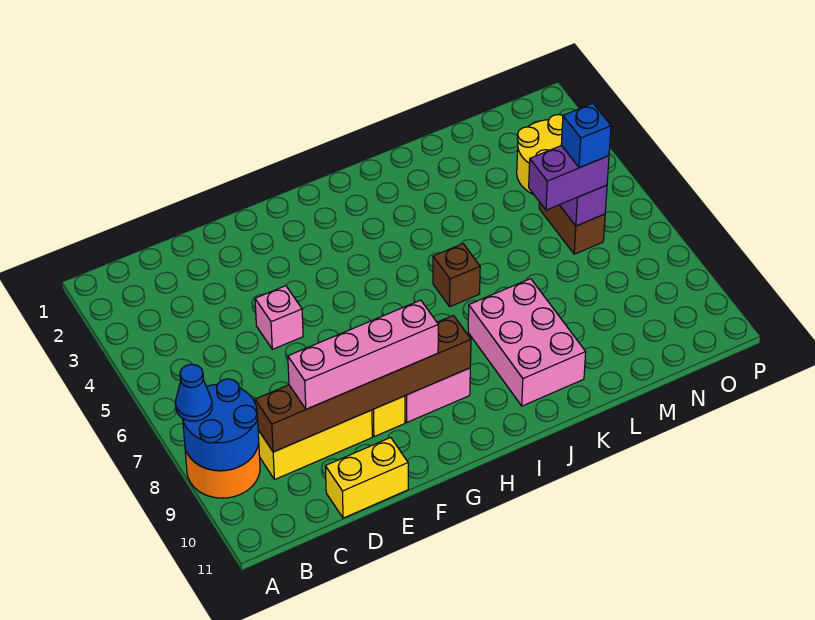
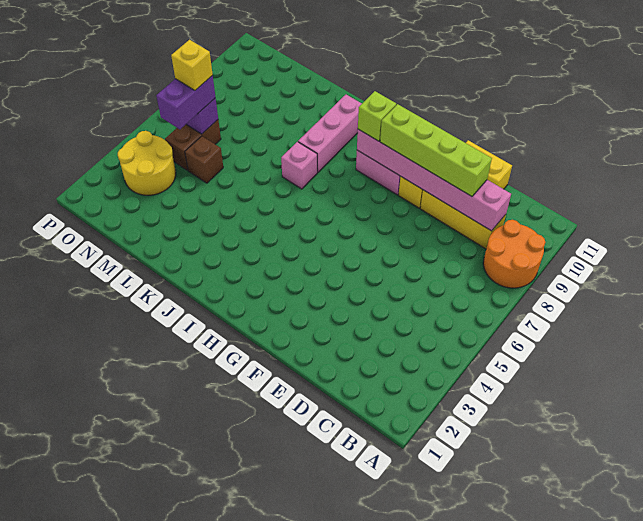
blue round brick A8:B9 level 2 -> none
blue cone A8 level 3 -> none
brown brick C9:H9 level 2 -> pink brick C9:H9 level 2
pink brick D9:G9 level 3 -> lime brick D9:G9 level 3
pink brick E5 level 1 -> pink brick J7 level 1
none -> lime brick H9 level 3
brown brick J6 level 1 -> brown brick M5 level 1
pink brick J8:K10 level 1 -> pink brick J8:J10 level 1
purple brick M6:N6 level 3 -> purple brick N5:N6 level 3
blue brick N6 level 4 -> yellow brick N6 level 4

